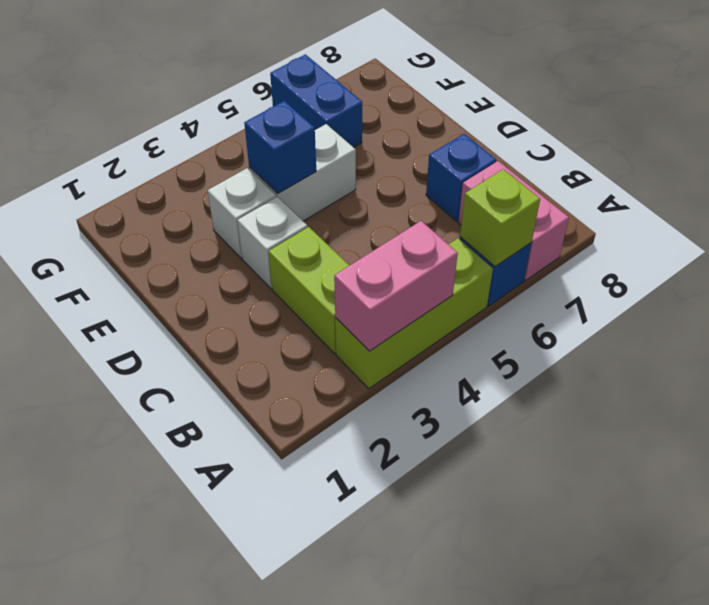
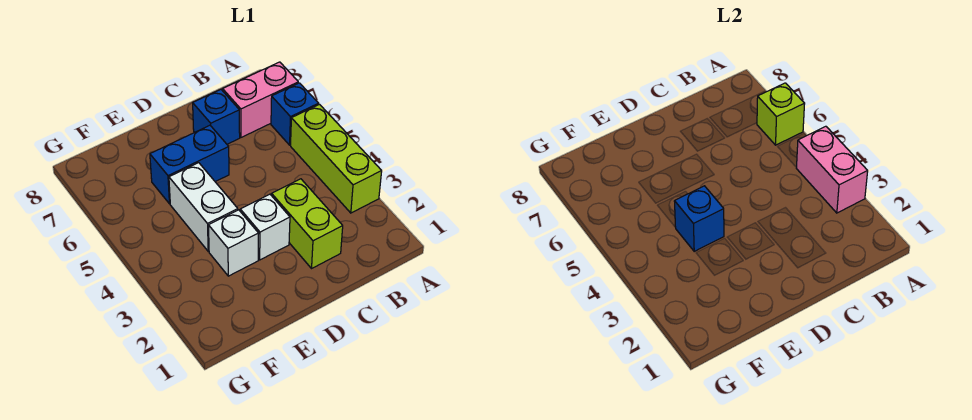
lime brick B3:C3 level 1 -> lime brick C2:C3 level 1
blue brick F6:G6 level 1 -> blue brick D6:E6 level 1

